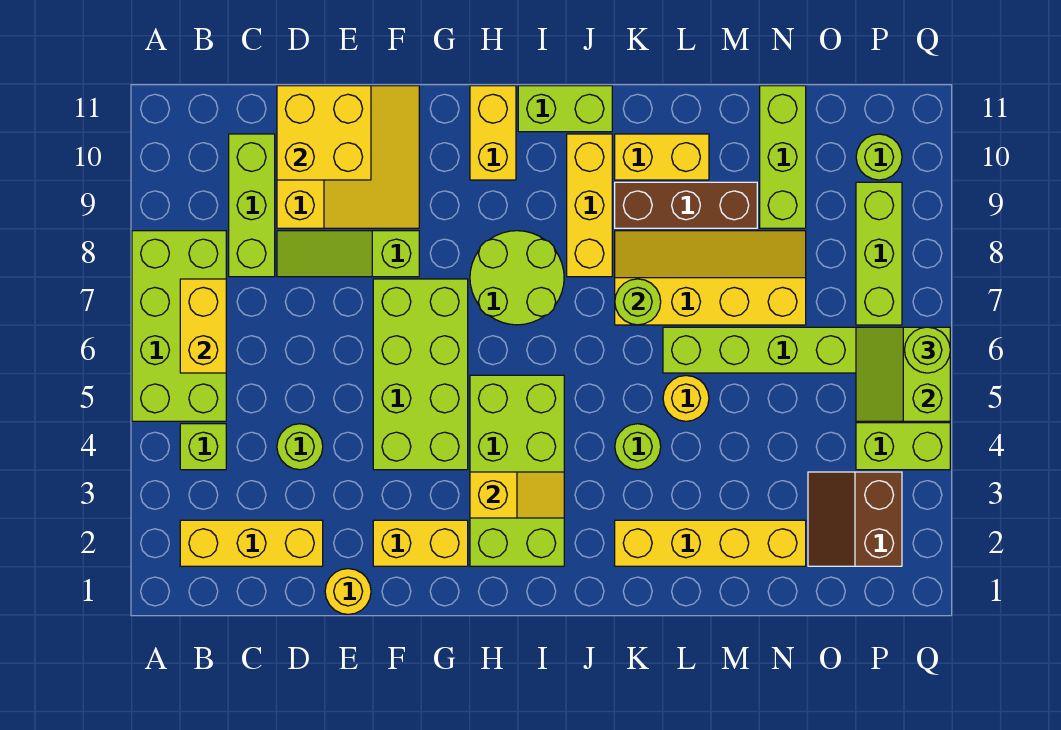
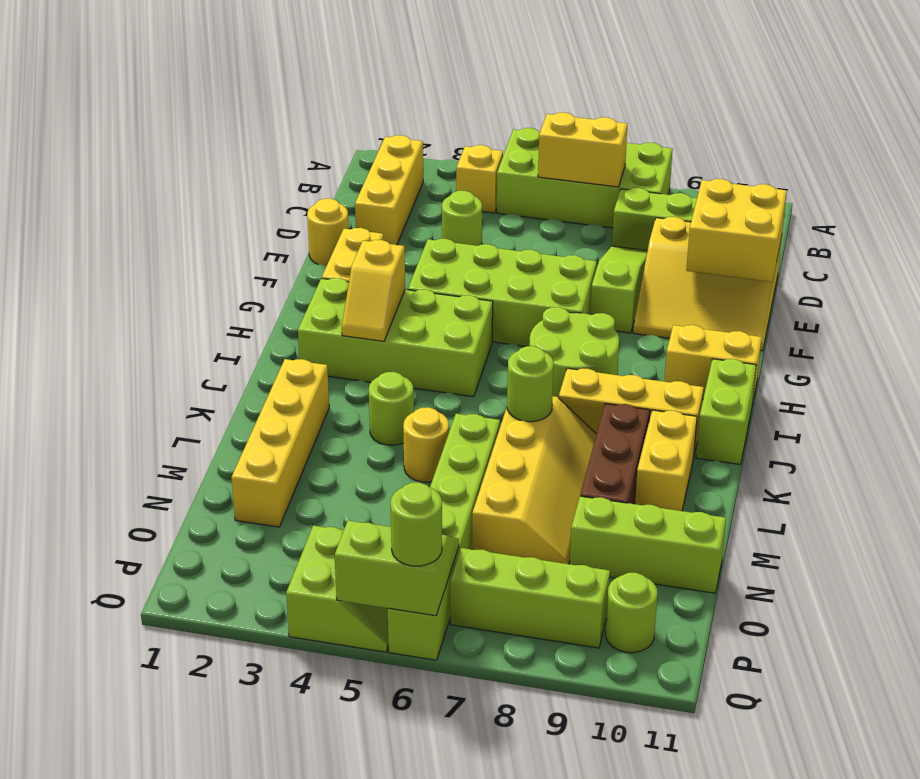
lime brick B4 level 1 -> yellow brick B4 level 1
brown slope O2:P3 level 1 top P -> none

